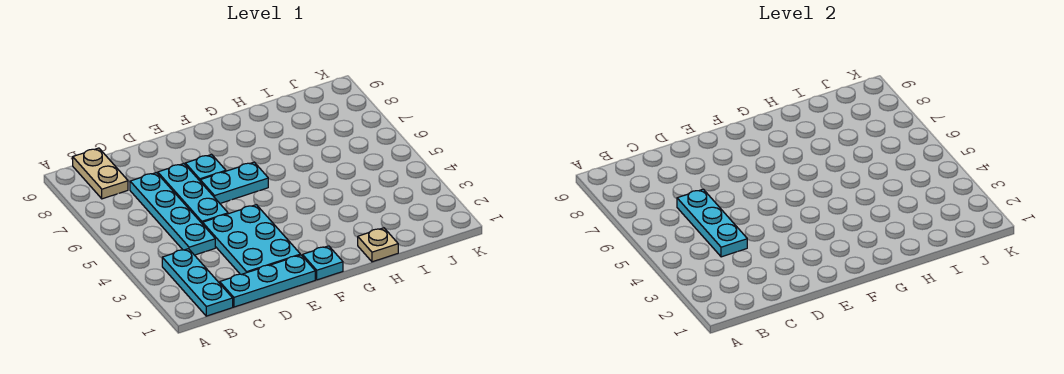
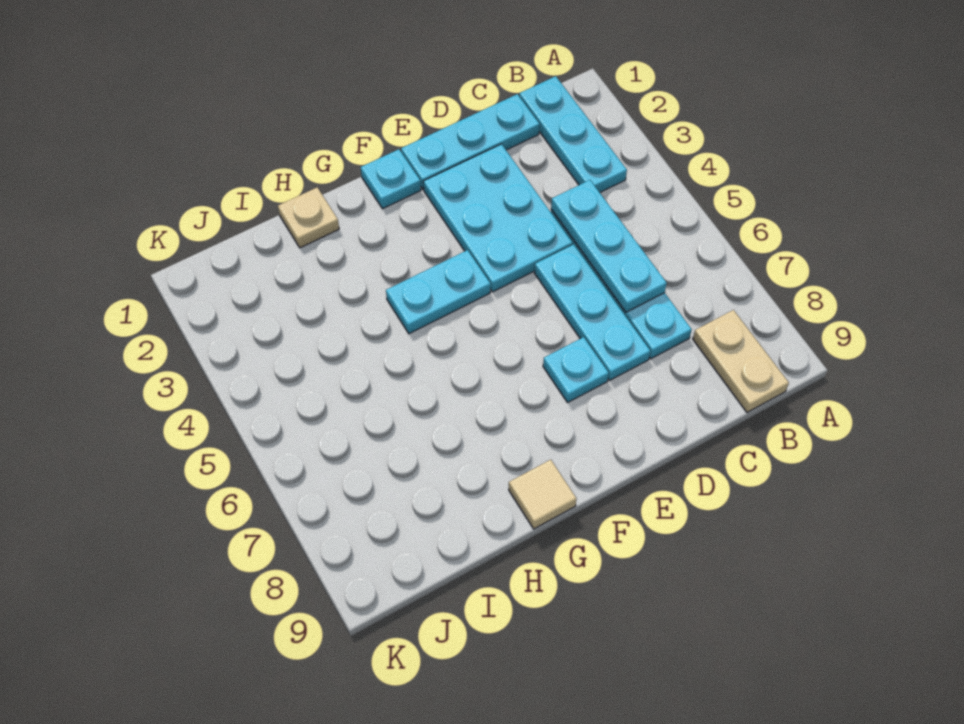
cyan plate E6:F6 level 1 -> cyan plate F4:G4 level 1
none -> tan tile G9 level 1

